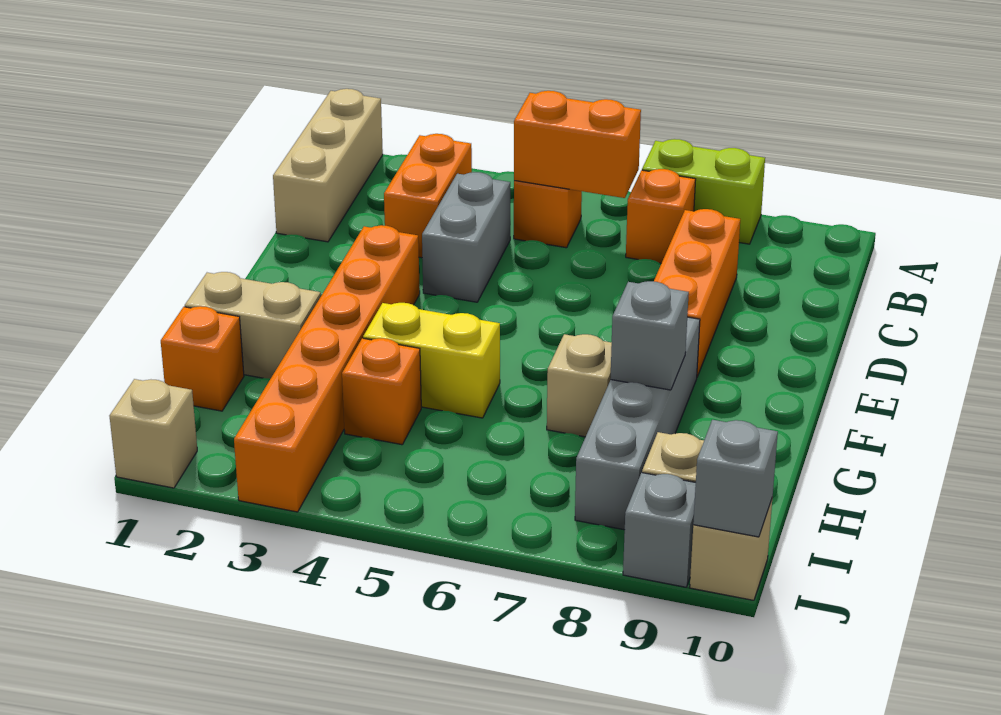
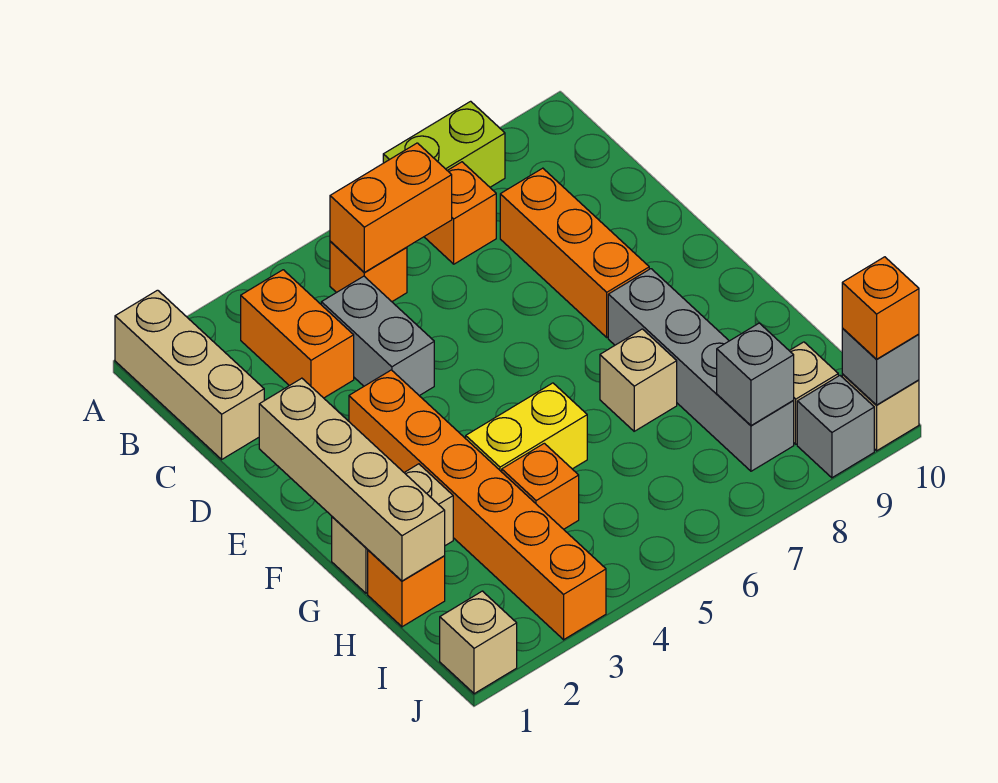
none -> tan brick E1:H1 level 2
grey brick G8 level 2 -> grey brick I8 level 2
none -> orange brick J10 level 3

